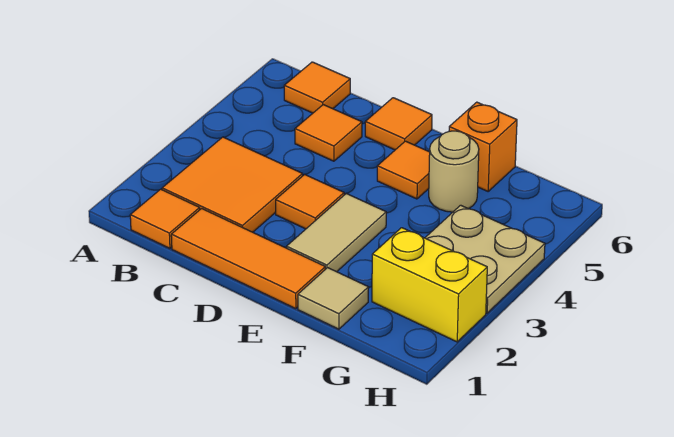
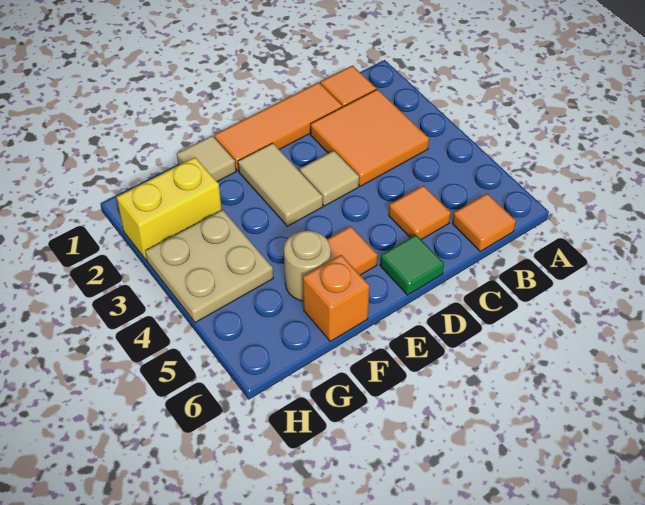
orange tile D3 level 1 -> tan tile D3 level 1
orange tile D6 level 1 -> green tile D6 level 1

